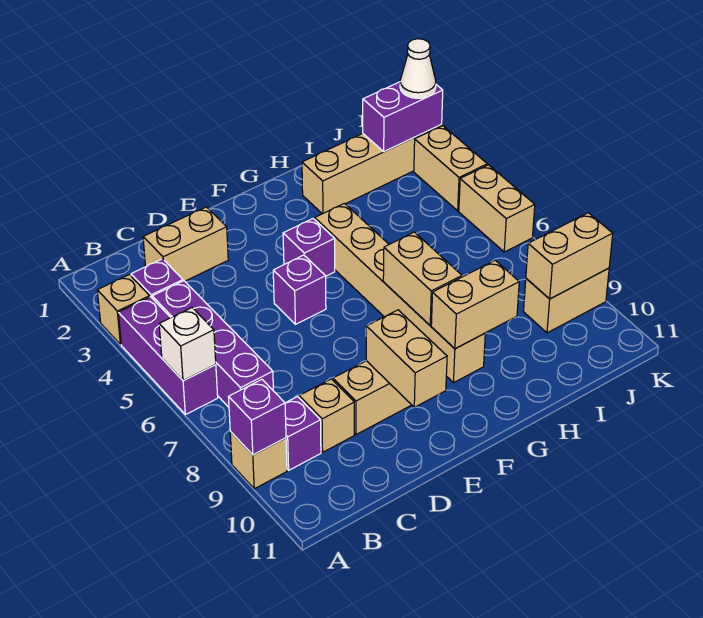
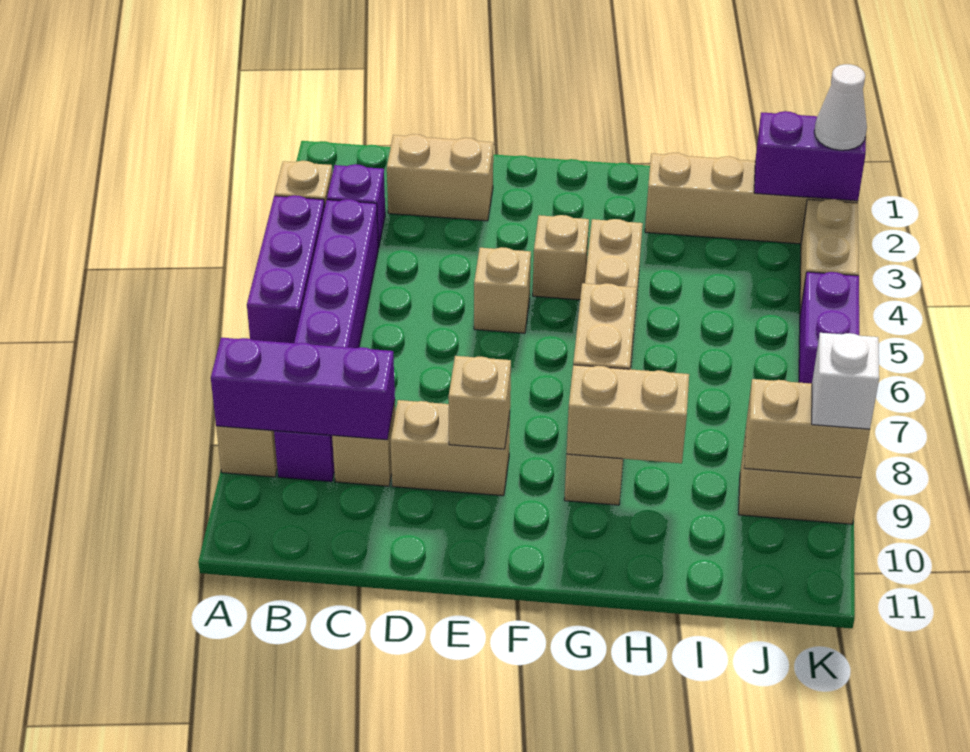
white brick A6 level 2 -> white brick K9 level 3
purple brick A9 level 2 -> purple brick A9:C9 level 2
purple brick E5 level 1 -> tan brick E5 level 1
tan brick E9:E10 level 2 -> tan brick E9 level 2
purple brick F4 level 1 -> tan brick F4 level 1
tan brick K5:K6 level 1 -> purple brick K5:K6 level 1

